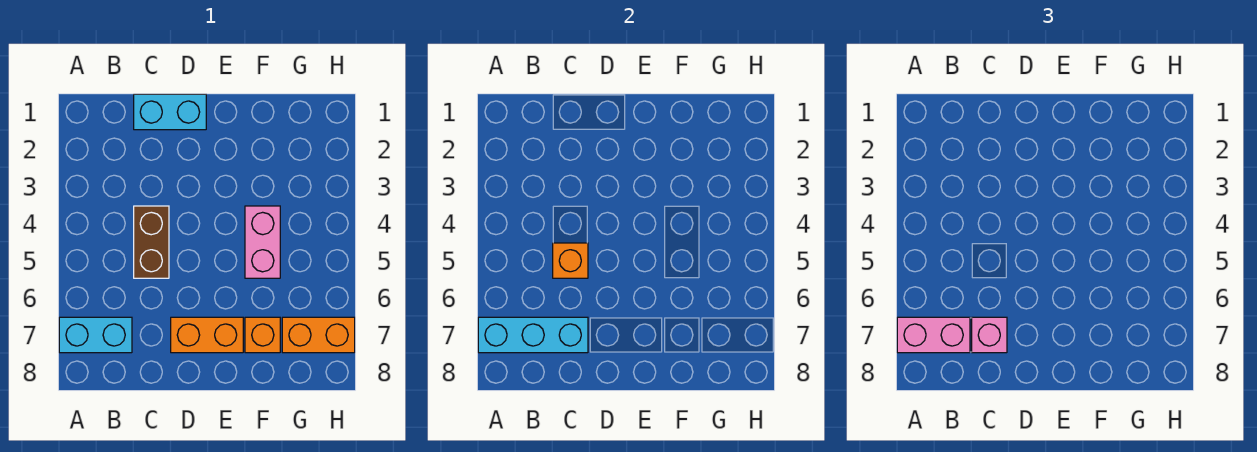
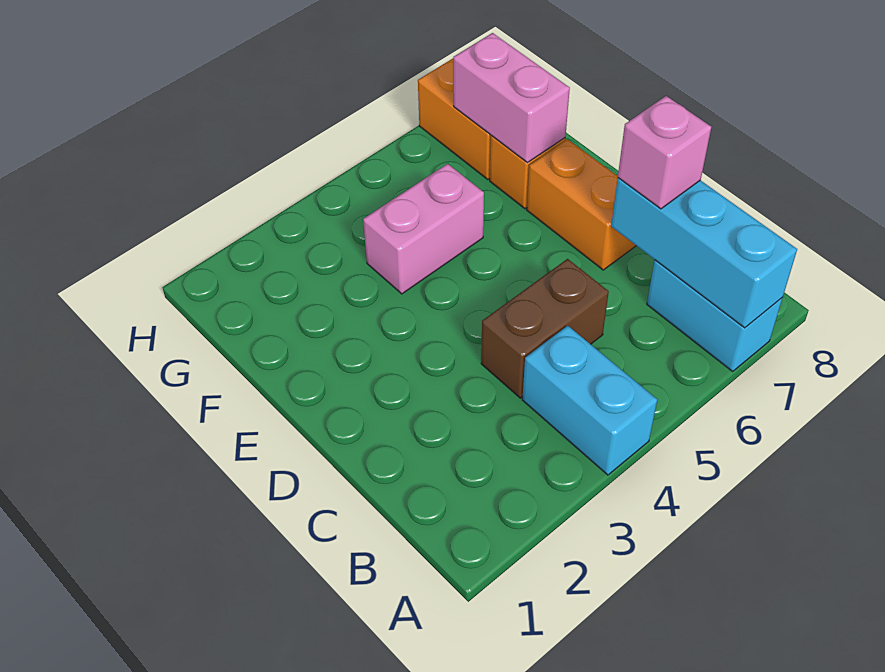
pink brick A7:B7 level 3 -> pink brick F7:G7 level 2
cyan brick C1:D1 level 1 -> cyan brick A4:B4 level 1
orange brick C5 level 2 -> none

